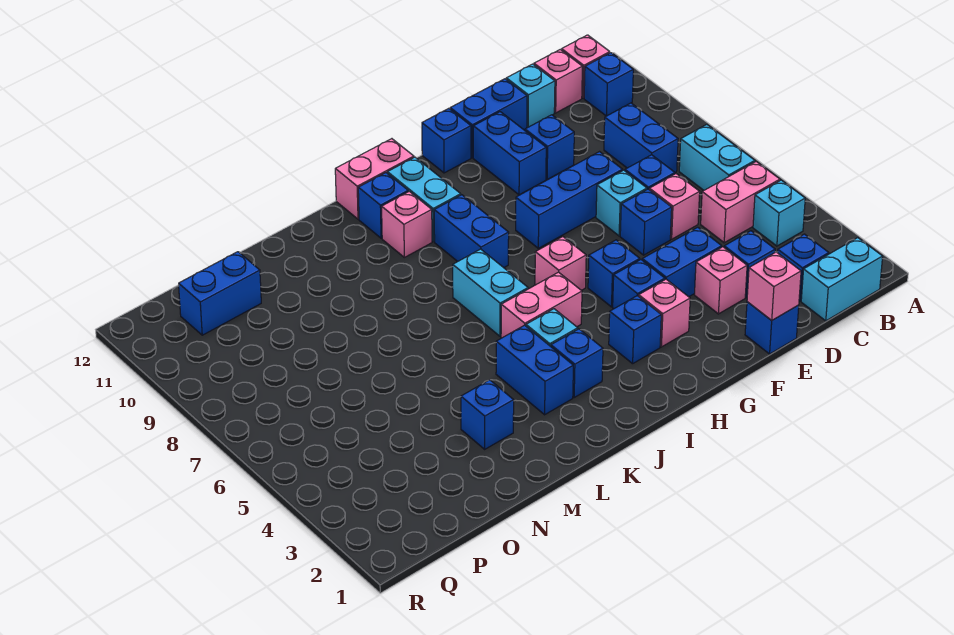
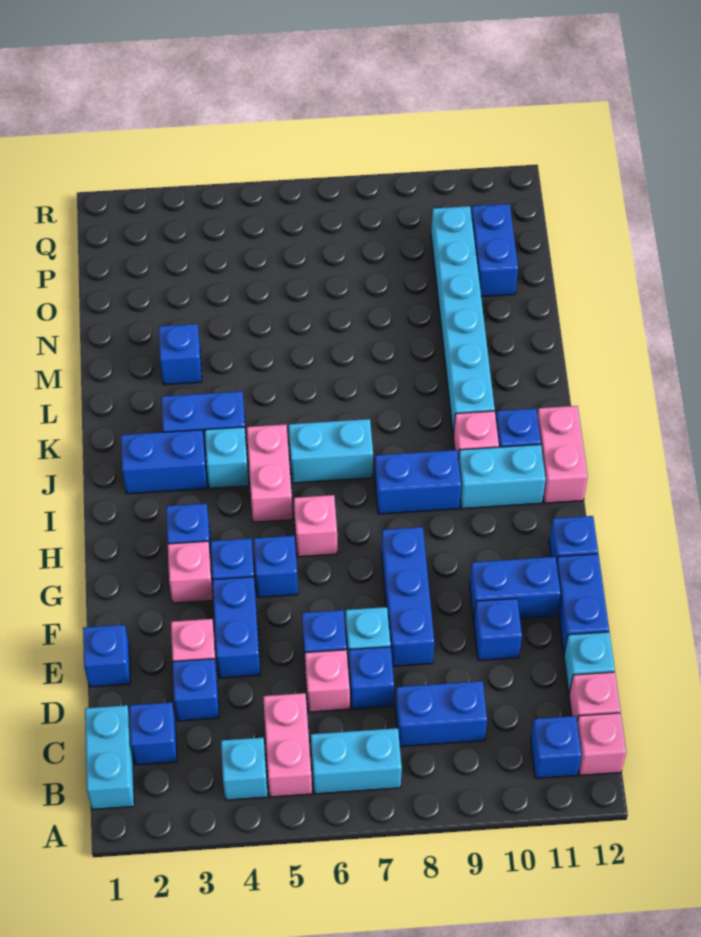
pink brick E1 level 2 -> none
blue brick J3 level 1 -> blue brick J2:J3 level 1
none -> cyan brick K10:P10 level 1

